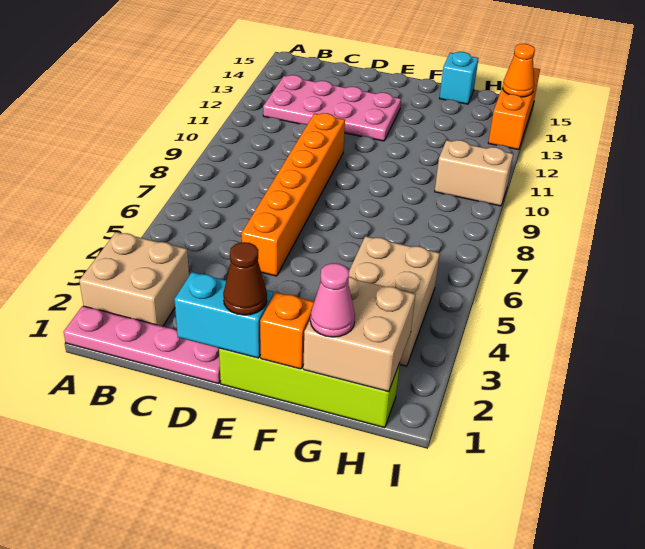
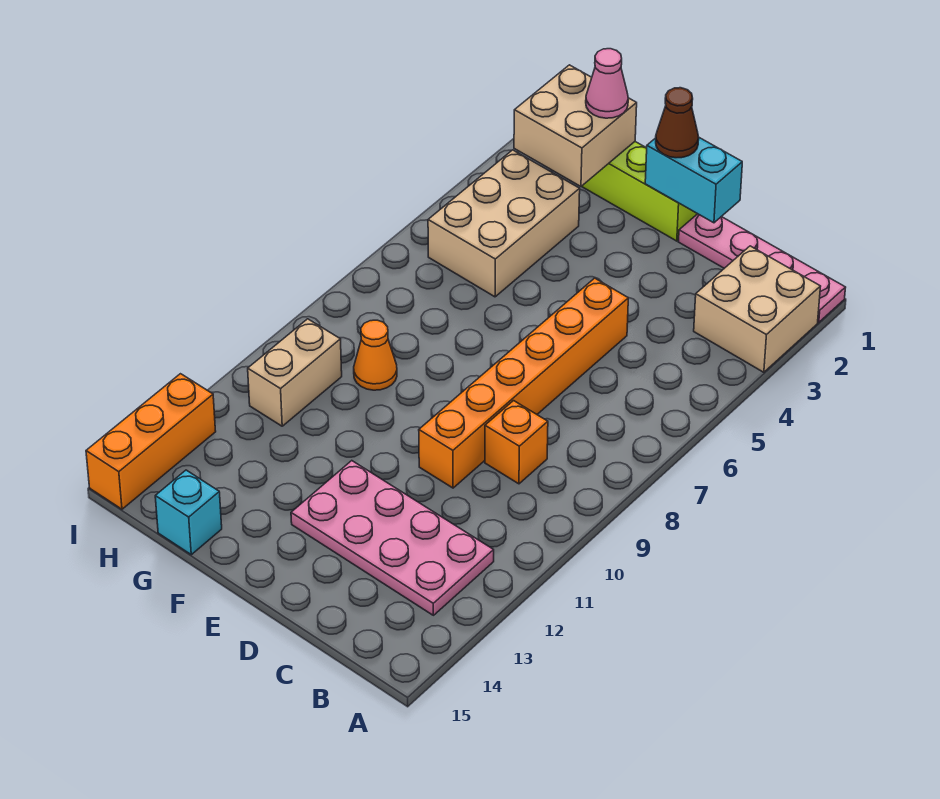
orange brick F1 level 2 -> orange brick C9 level 1
tan brick H10:I10 level 1 -> tan brick H10:H11 level 1
orange cone I14 level 2 -> orange cone G9 level 1

